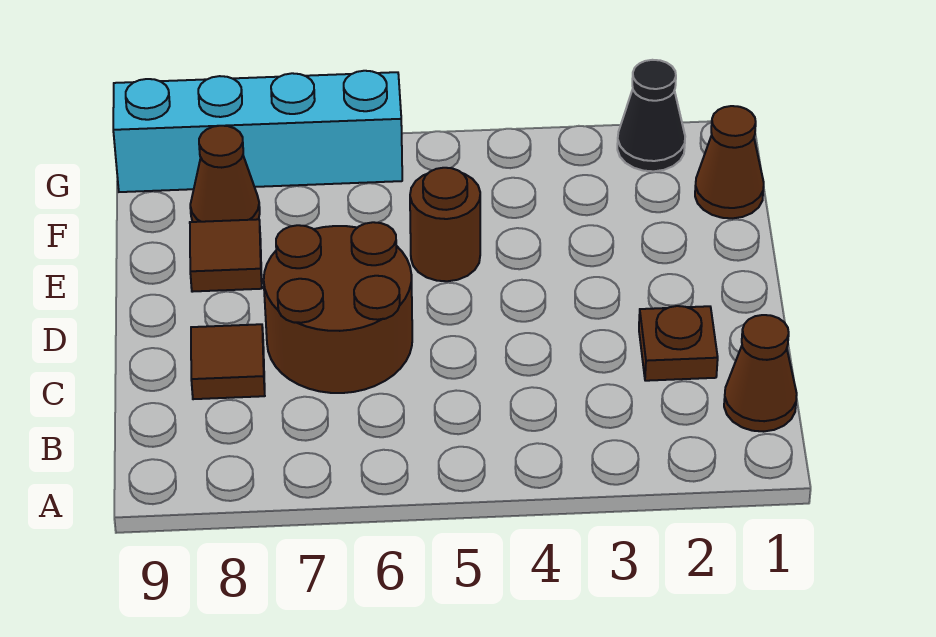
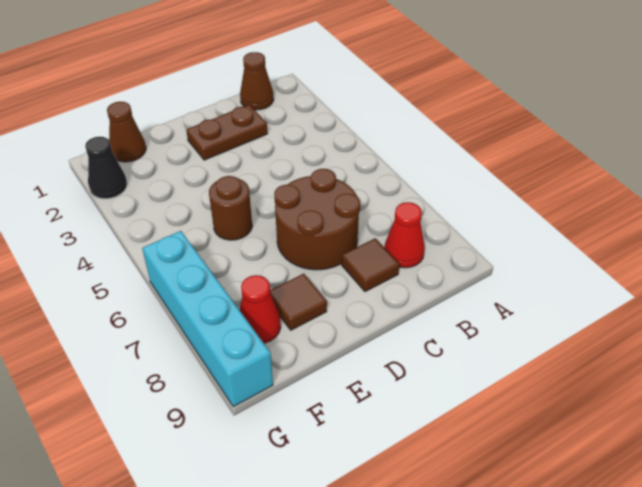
none -> red cone B8 level 1
brown plate C2 level 1 -> brown plate C2:D2 level 1
brown cone F8 level 1 -> red cone F8 level 1

